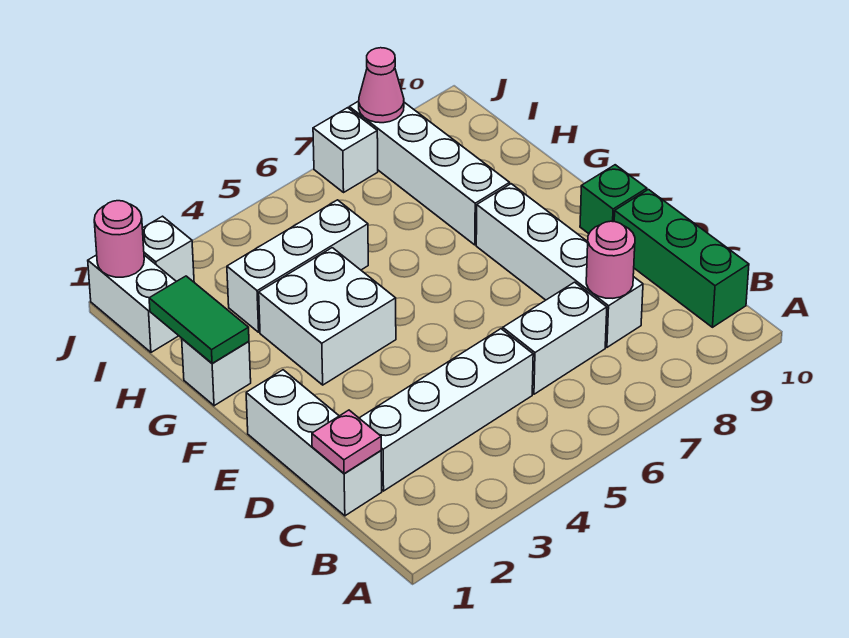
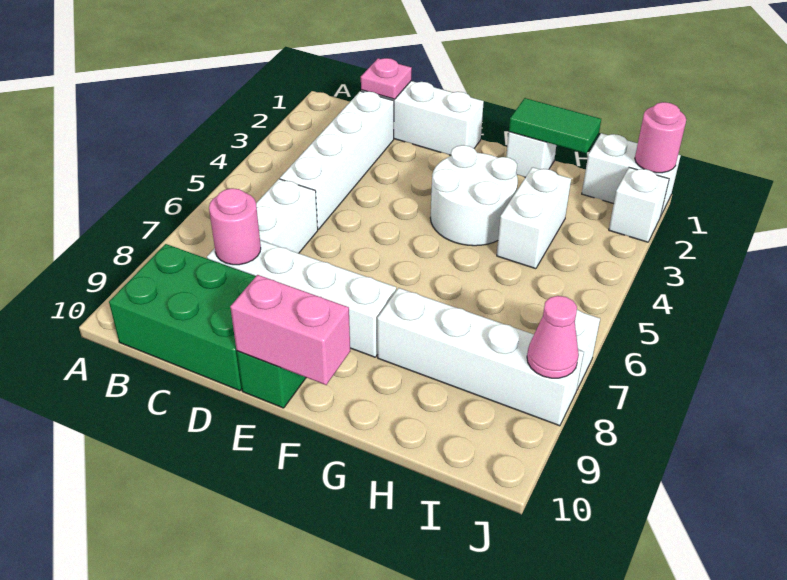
green brick B10:D10 level 1 -> green brick B9:D10 level 1
none -> pink brick E10:F10 level 2
white brick F3:G4 level 1 -> white round brick F3:G4 level 1
white brick H3:H5 level 1 -> white brick H3:H4 level 1

